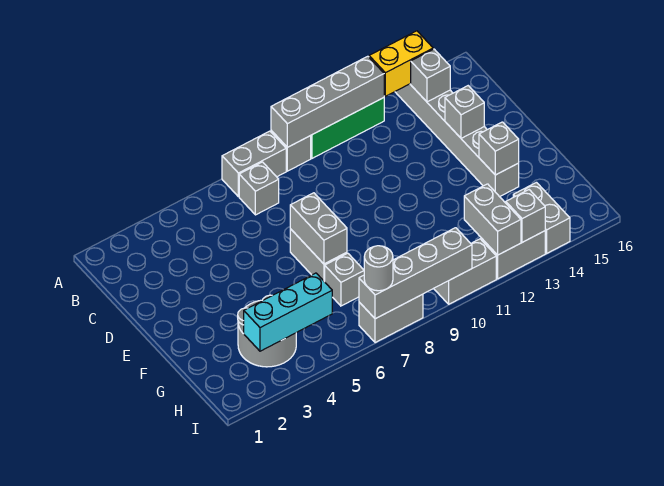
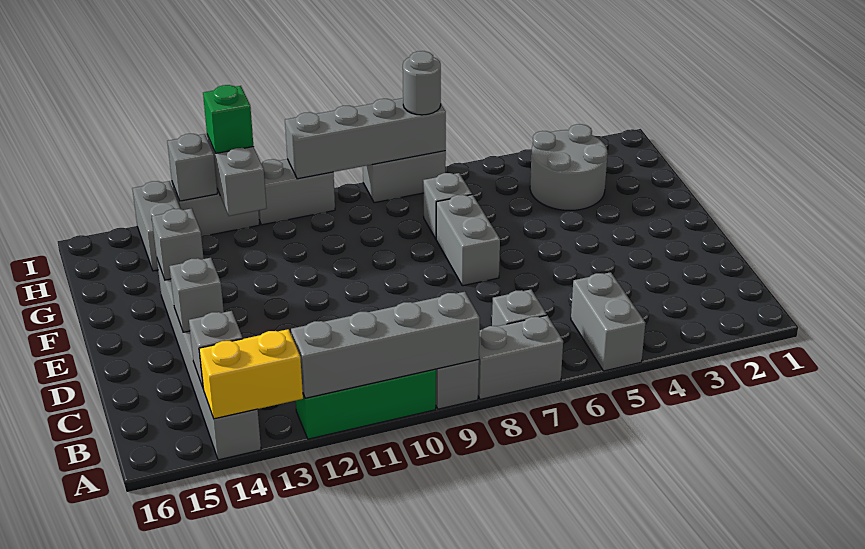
grey brick E7:F7 level 2 -> grey brick A5:B5 level 1
cyan brick H3:H5 level 2 -> none
none -> green brick I12 level 3

